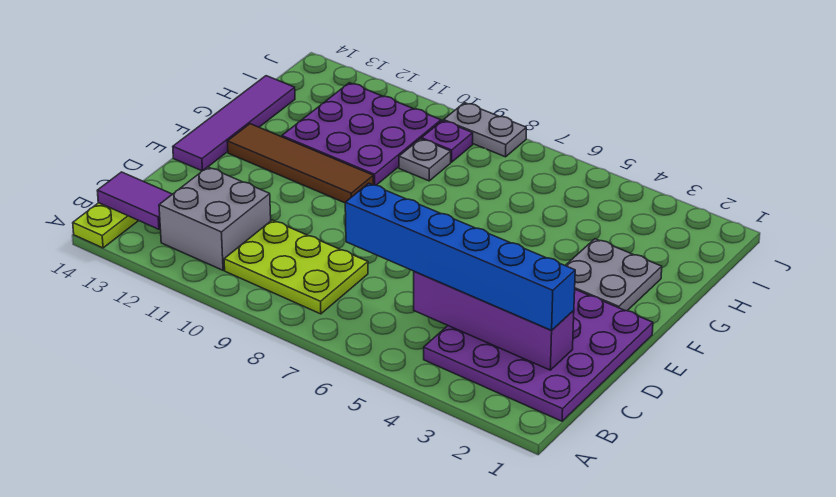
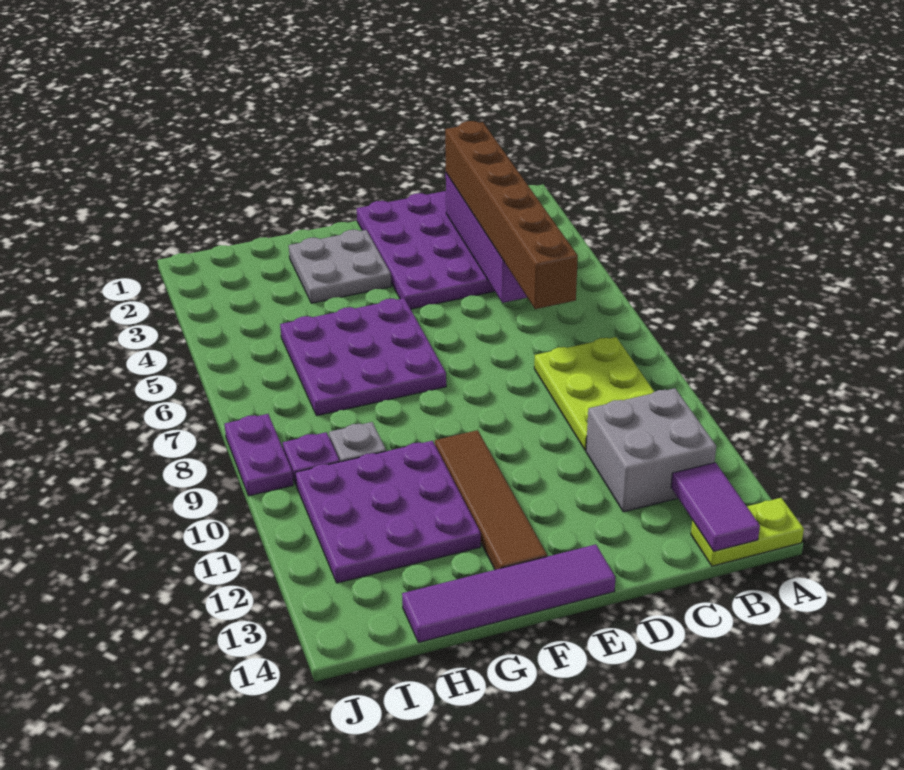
blue brick C2:C7 level 3 -> brown brick C2:C7 level 3
none -> purple plate F5:H7 level 1
grey plate J8:J9 level 1 -> purple plate J8:J9 level 1

